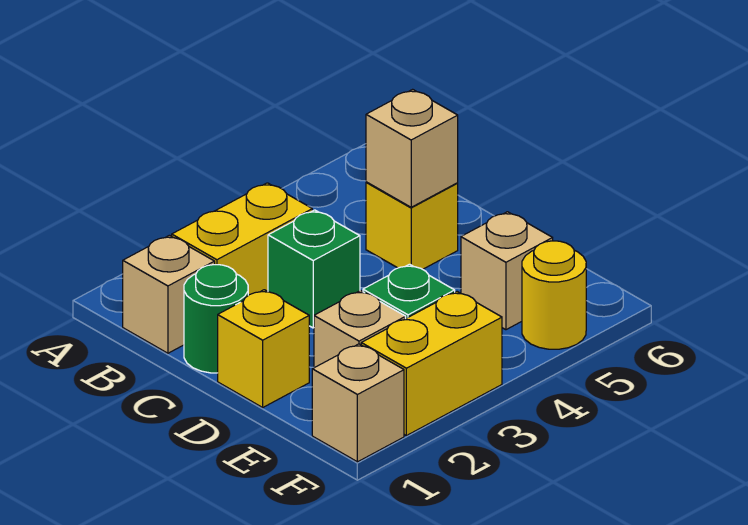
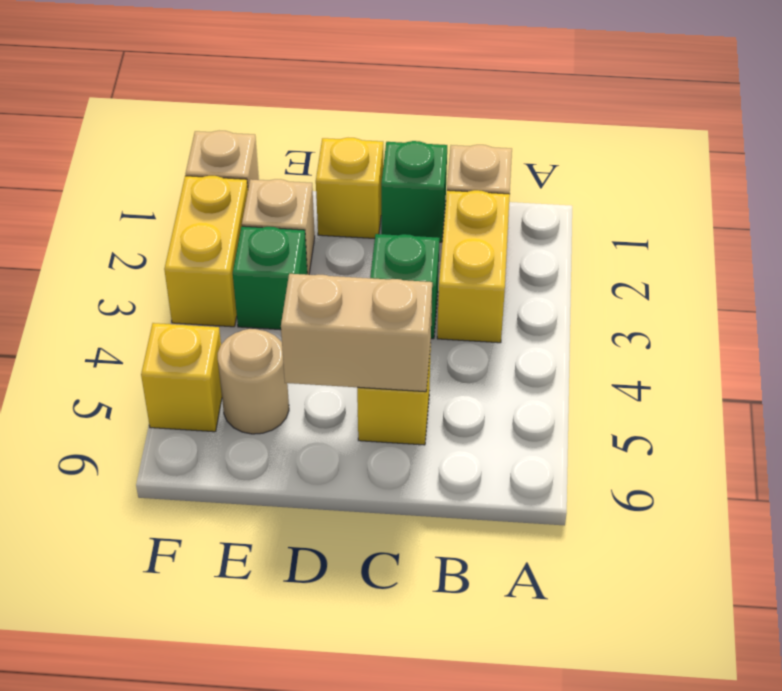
green round brick C1 level 1 -> green brick C1 level 1
tan brick C5 level 2 -> tan brick C5:D5 level 2
tan brick E5 level 1 -> tan round brick E5 level 1
yellow round brick F5 level 1 -> yellow brick F5 level 1

